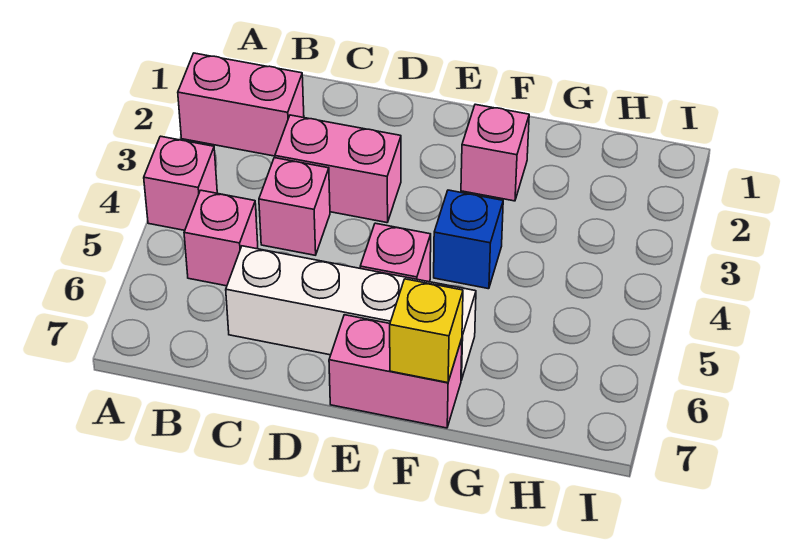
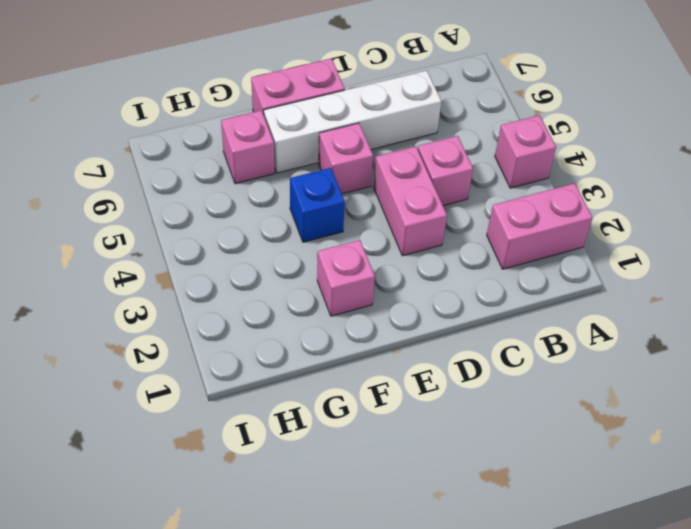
pink brick B5 level 1 -> pink brick G6 level 1
pink brick C3:D3 level 1 -> pink brick D3:D4 level 1
yellow brick F7 level 2 -> none

